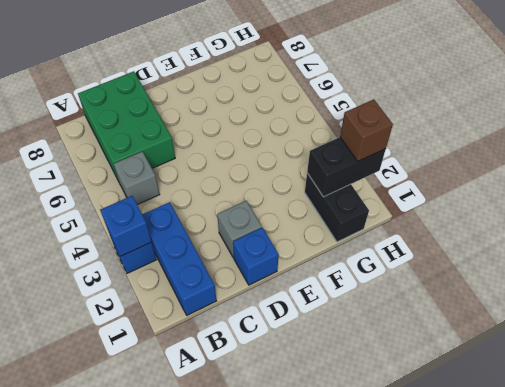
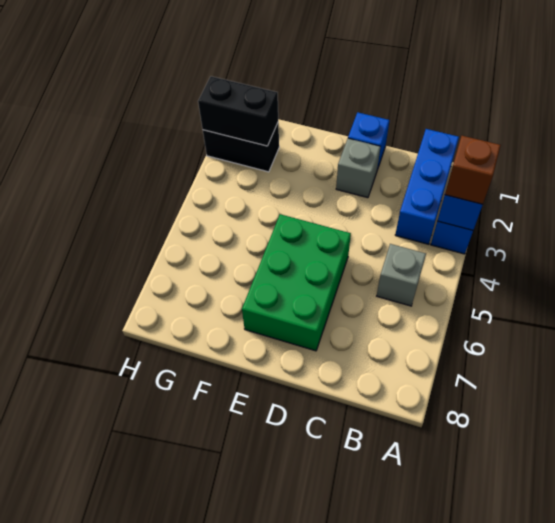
green brick B6:C8 level 1 -> green brick D5:E7 level 1
black brick G1:G2 level 1 -> black brick G2:H2 level 1
brown brick H2 level 3 -> brown brick A3 level 3

